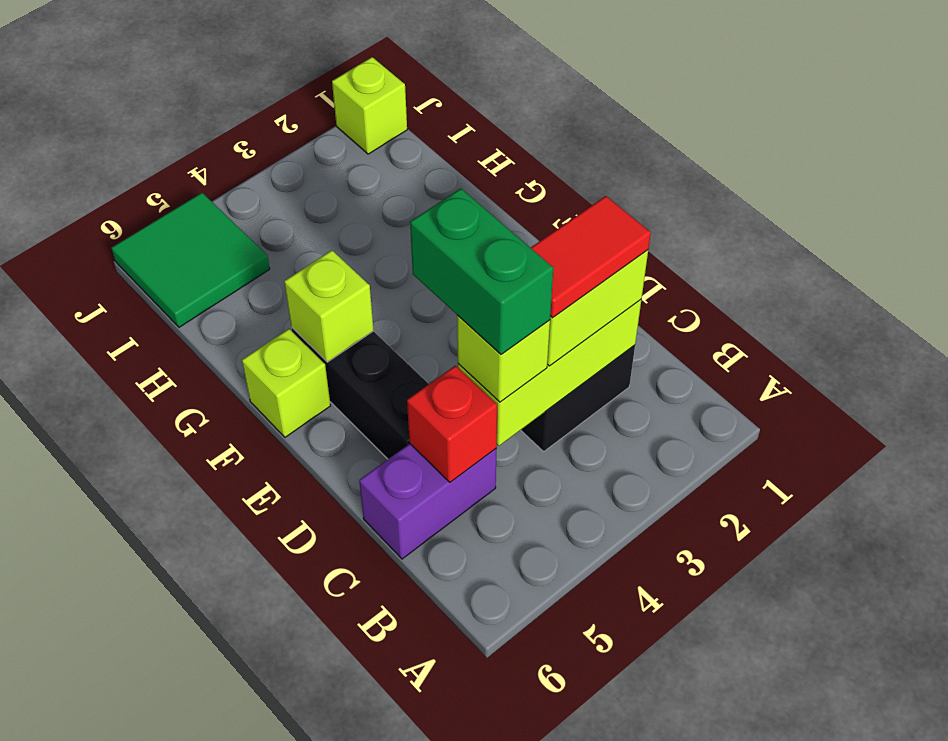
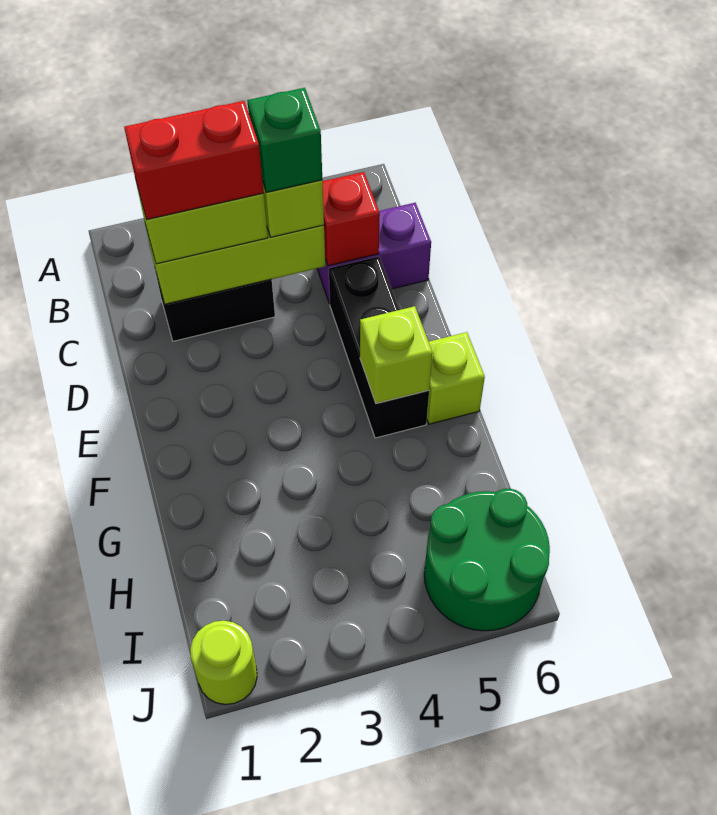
red tile C2:C3 level 4 -> red brick C2:C3 level 4
green brick C4:D4 level 4 -> green brick C4 level 4
green tile I5:J6 level 1 -> green round brick I5:J6 level 1
lime brick J1 level 1 -> lime round brick J1 level 1

